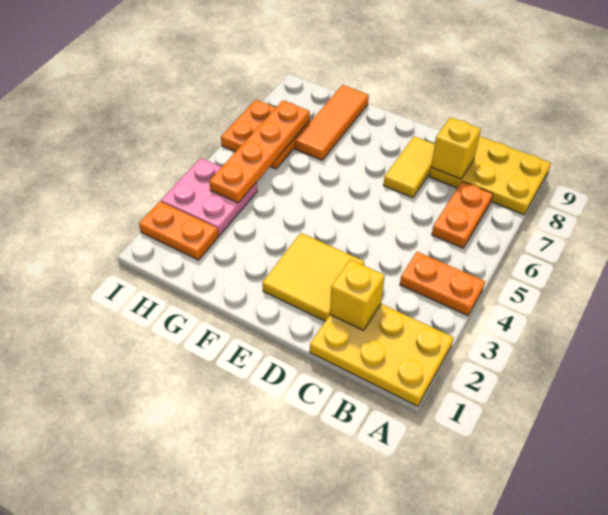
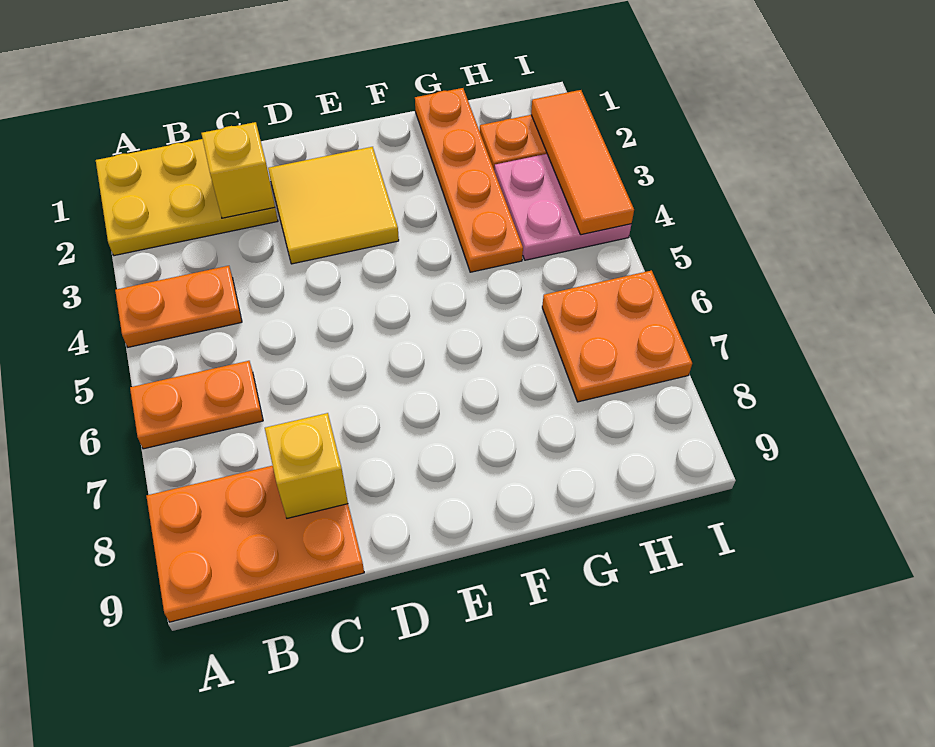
yellow plate A8:C9 level 1 -> orange plate A8:C9 level 1
orange plate B6:B7 level 1 -> orange plate A6:B6 level 1
yellow tile D7:D8 level 1 -> none
orange tile G7:G9 level 1 -> orange tile I2:I4 level 2
orange plate H4:H7 level 2 -> orange plate G1:G4 level 1

